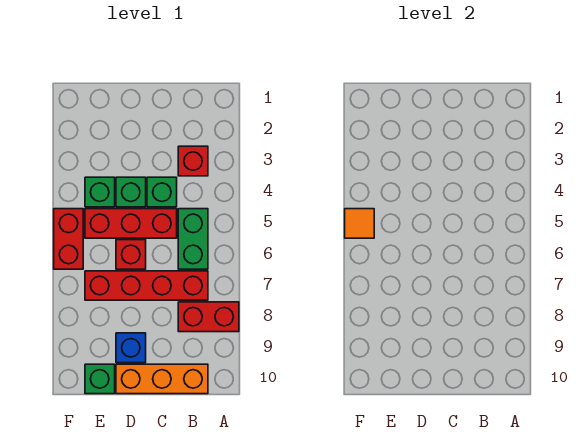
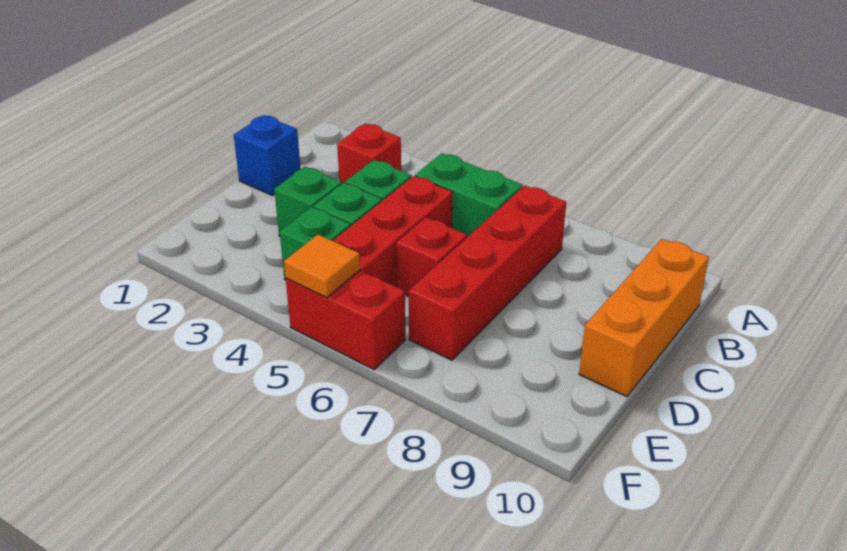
red brick A8:B8 level 1 -> none
blue brick D9 level 1 -> blue brick C1 level 1
green brick E10 level 1 -> green brick D3 level 1

